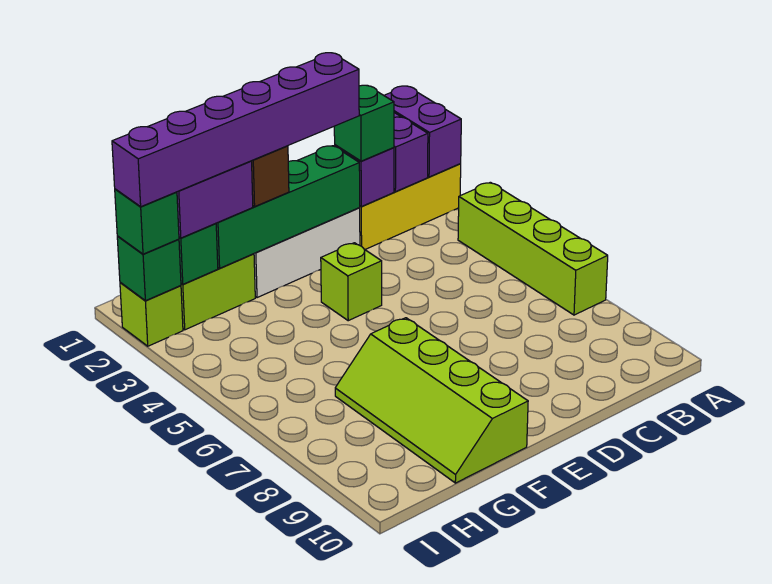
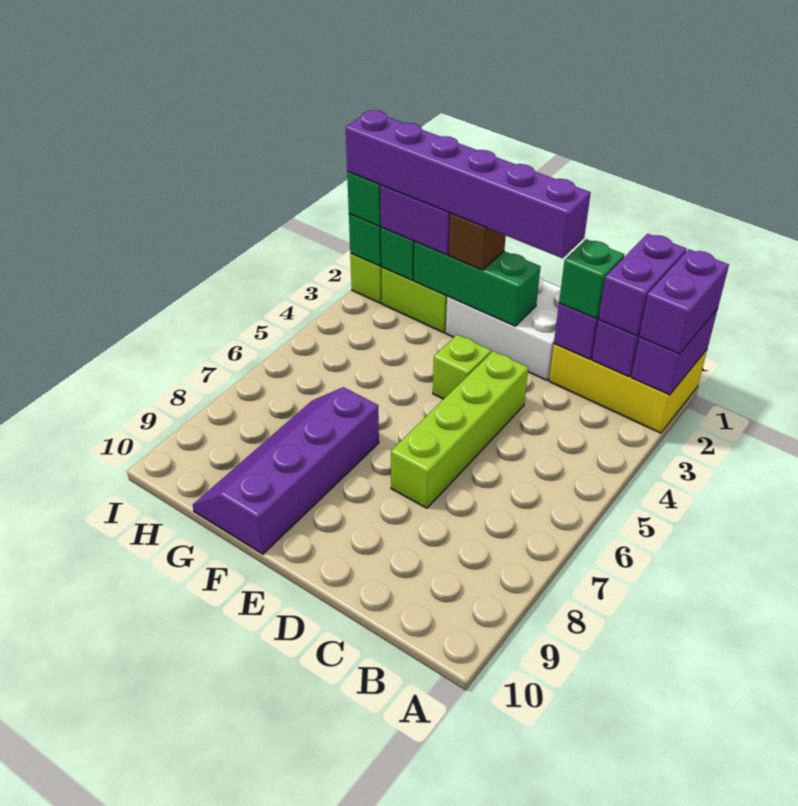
none -> purple brick A1:A2 level 3
lime brick A4:A7 level 1 -> lime brick D4:D7 level 1
none -> purple brick B1:B2 level 3
green brick D2:G2 level 2 -> green brick E2:G2 level 2
lime slope F7:G10 level 1 top F -> purple slope F7:G10 level 1 top F

